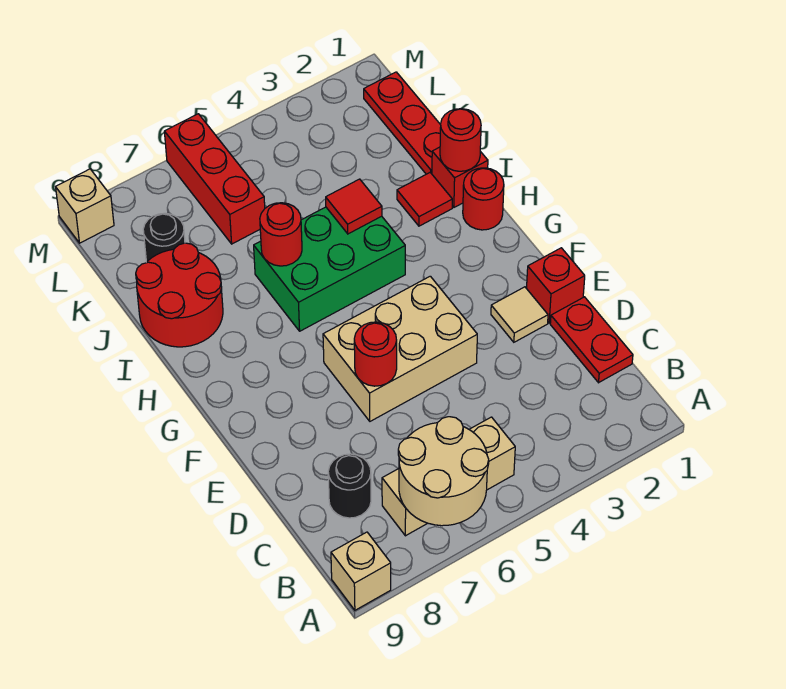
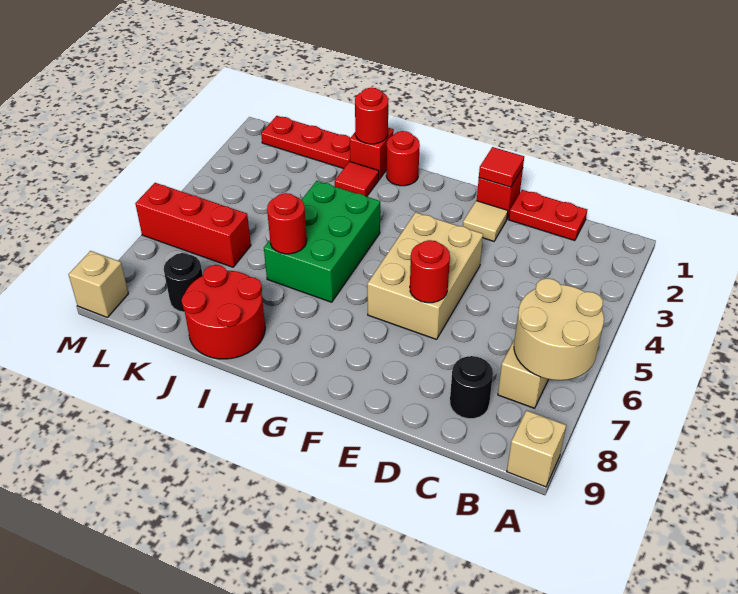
red tile I4 level 2 -> red tile E1 level 2

